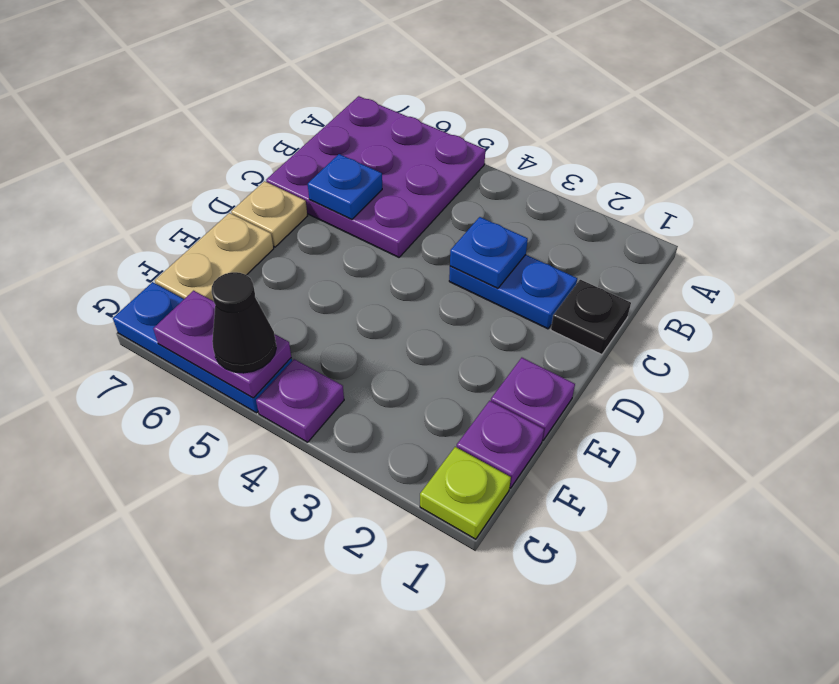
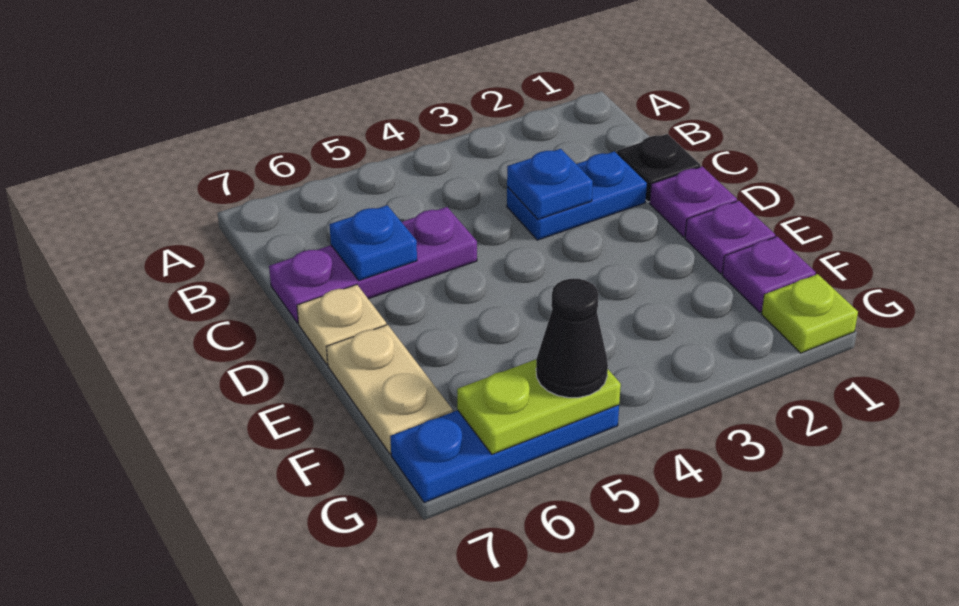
purple plate A5:C7 level 1 -> purple plate C5:C7 level 1
purple plate G4 level 1 -> purple plate D1 level 1
purple plate G5:G6 level 2 -> lime plate G5:G6 level 2

